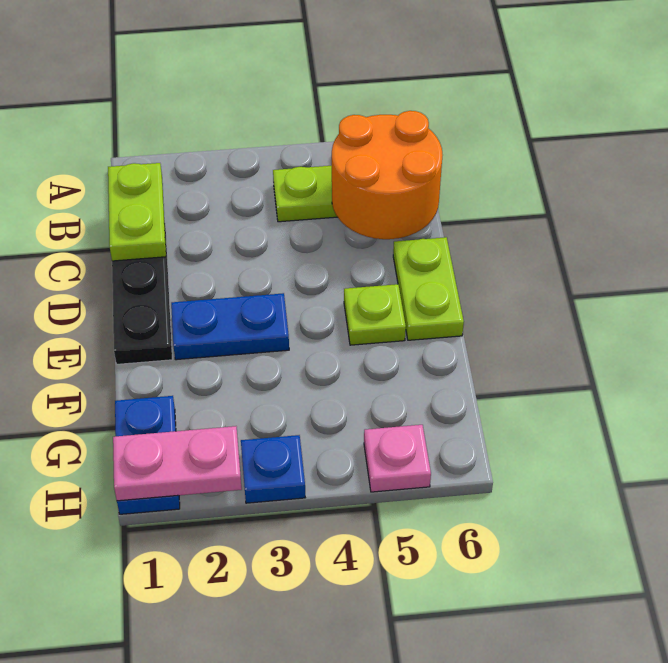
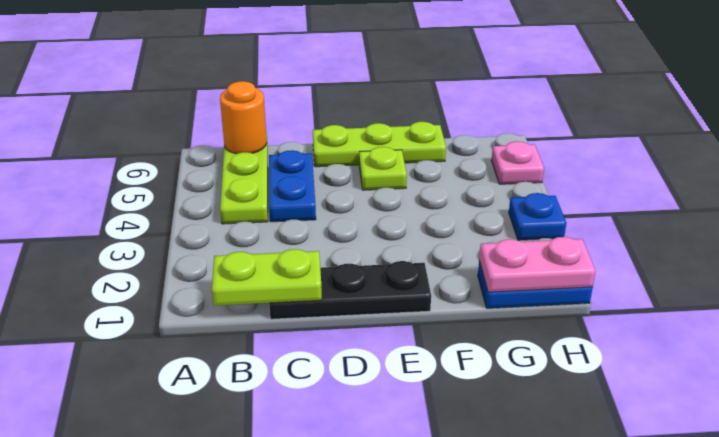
orange round brick B5:C6 level 2 -> orange round brick B6 level 2
lime plate D6:E6 level 1 -> lime plate D6:F6 level 1
blue plate E2:E3 level 1 -> blue plate C4:C5 level 1
pink plate H1:H2 level 2 -> pink plate G1:H1 level 2

